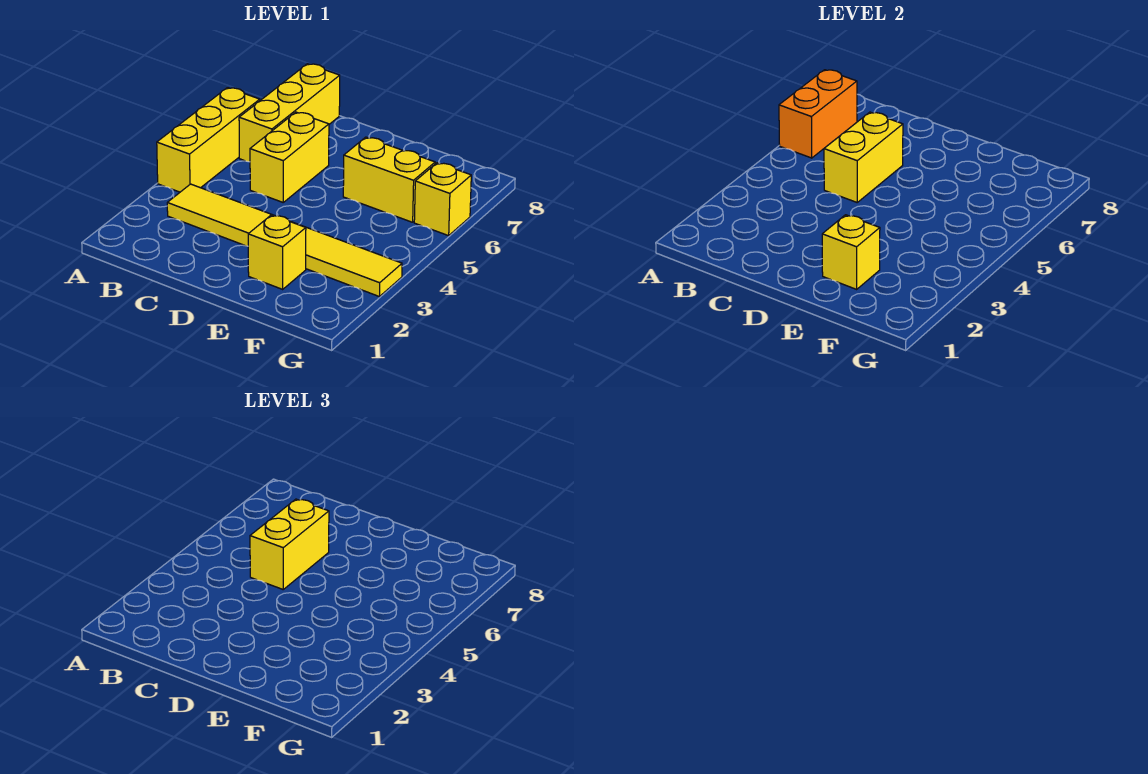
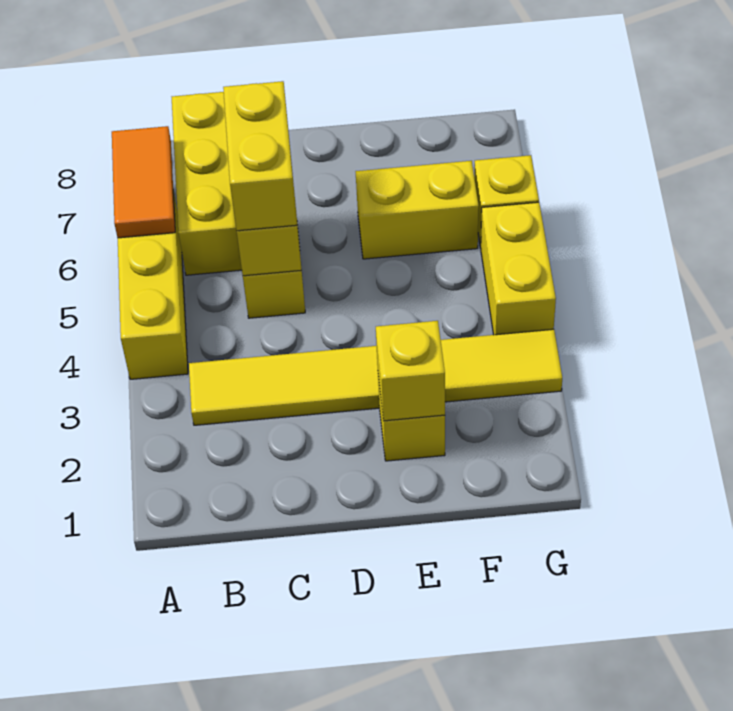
orange brick A6:A7 level 2 -> orange tile A6:A7 level 2
none -> yellow brick G4:G5 level 1

